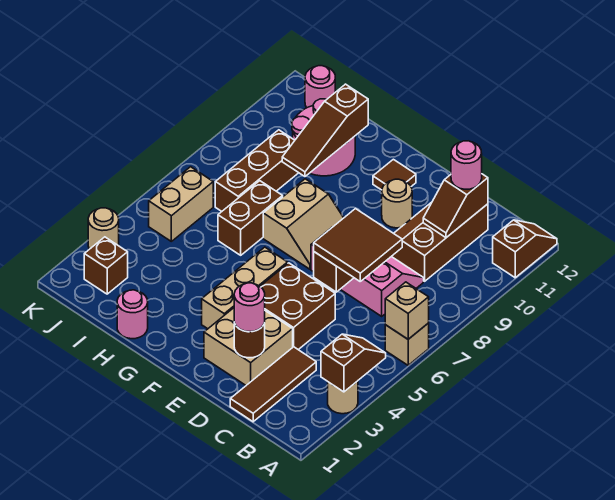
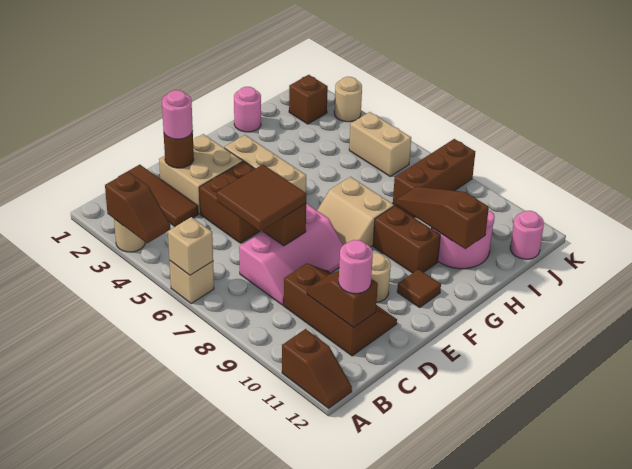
brown brick H6:H7 level 1 -> brown brick G9:G10 level 1
brown brick I7:I9 level 1 -> brown brick I8:K8 level 1

